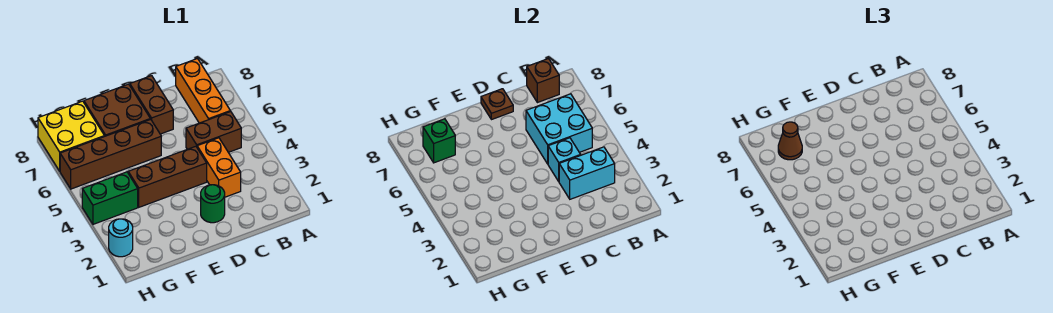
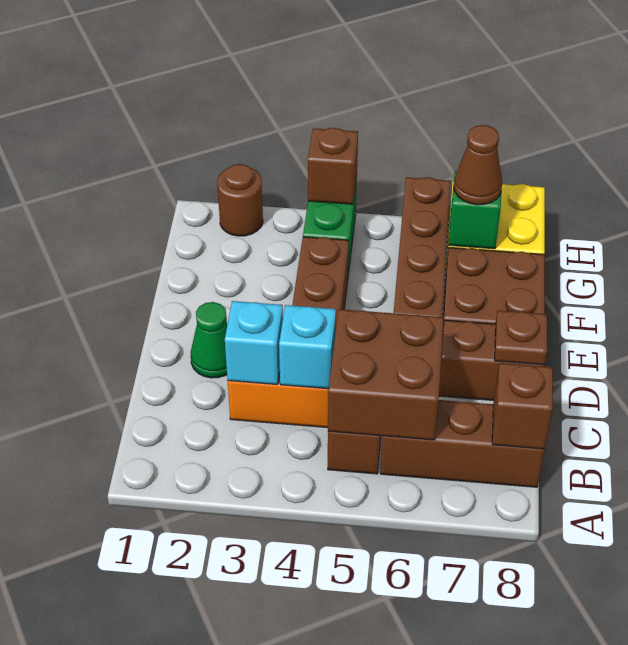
cyan brick B3:C3 level 2 -> cyan brick C3 level 2
cyan brick B5:C6 level 2 -> brown brick B5:C6 level 2
orange brick B6:B8 level 1 -> brown brick B6:B8 level 1
green round brick D2 level 1 -> green cone D2 level 1
cyan round brick H2 level 1 -> brown round brick H2 level 1
none -> brown brick H4 level 2

